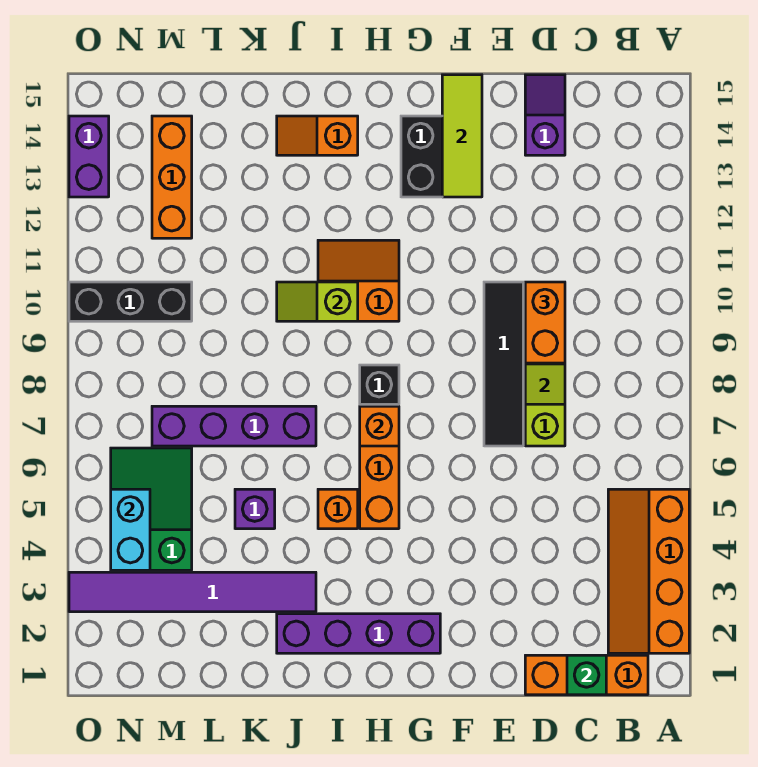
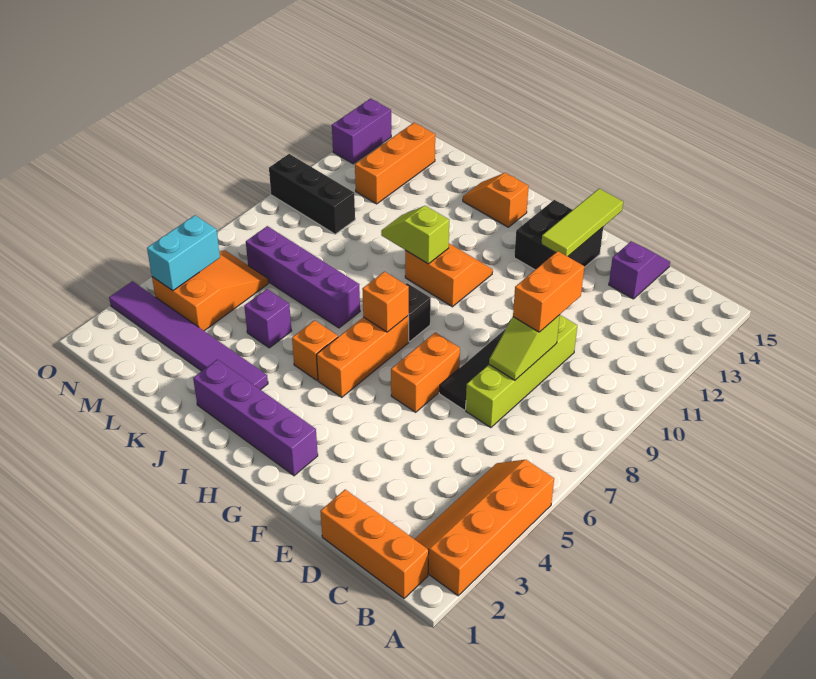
green brick C1 level 2 -> none
none -> orange brick F6:F7 level 1
green slope M4:N6 level 1 top 4 -> orange slope M4:N6 level 1 top 4

